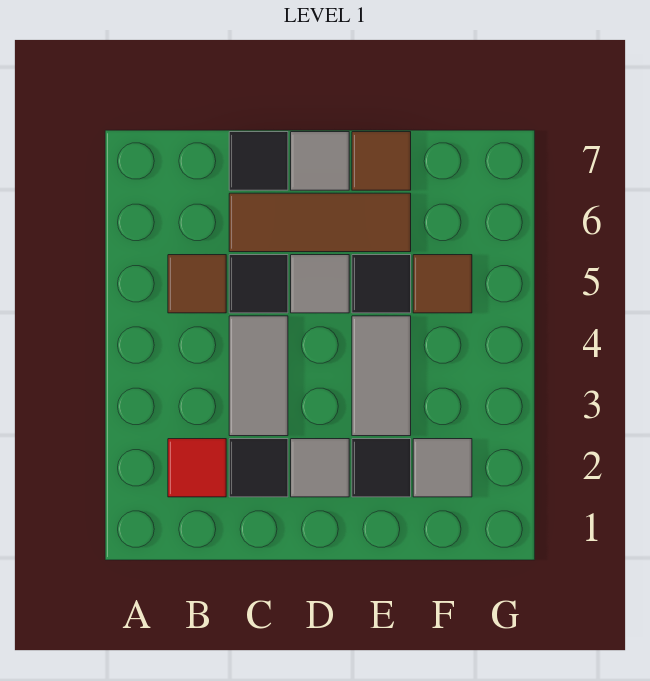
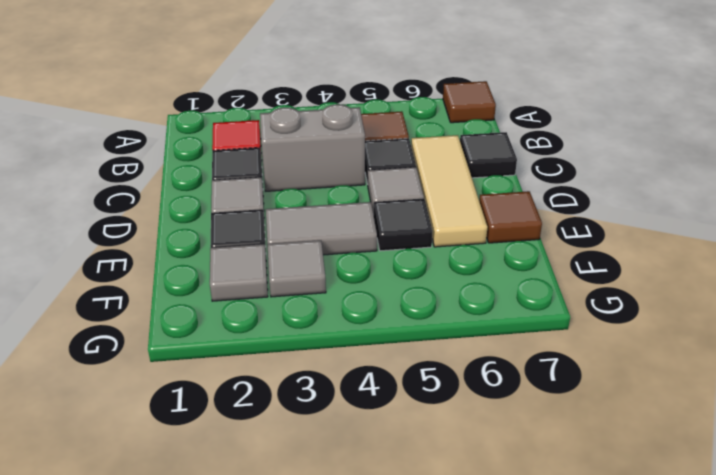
grey tile C3:C4 level 1 -> grey brick C3:C4 level 1
brown tile C6:E6 level 1 -> tan tile C6:E6 level 1
grey tile D7 level 1 -> grey tile F3 level 1
brown tile F5 level 1 -> brown tile A7 level 1

